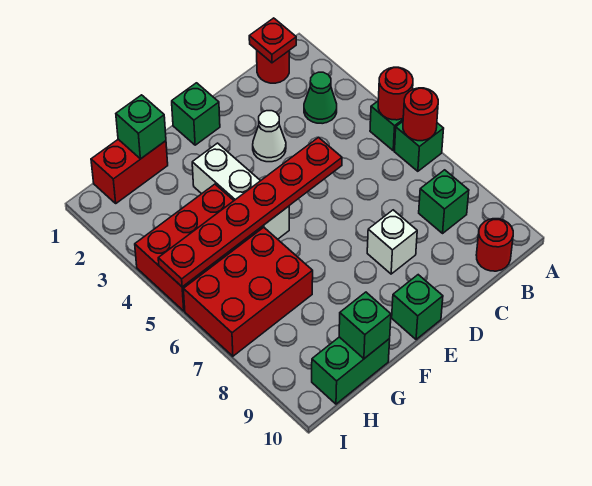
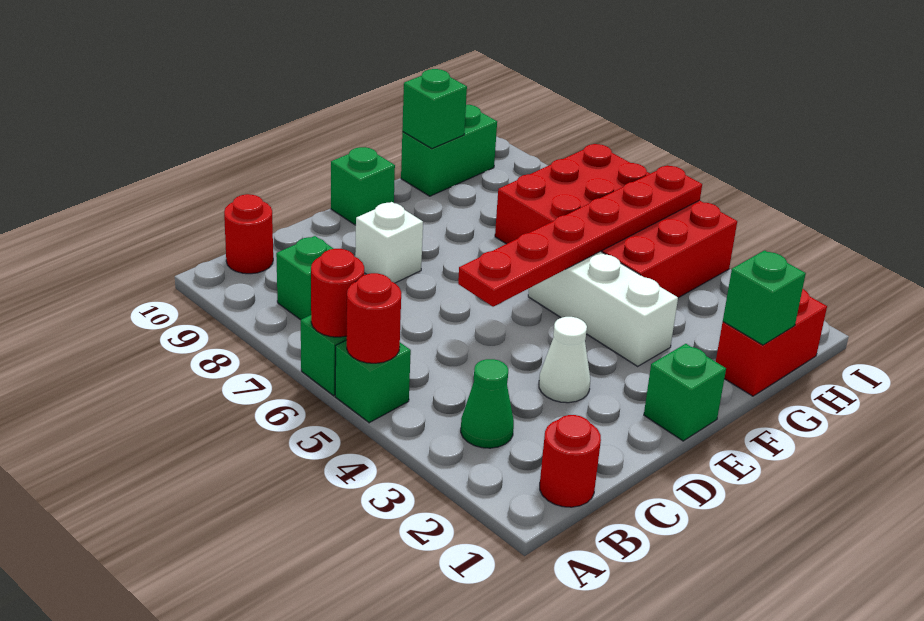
red plate B1 level 2 -> none

